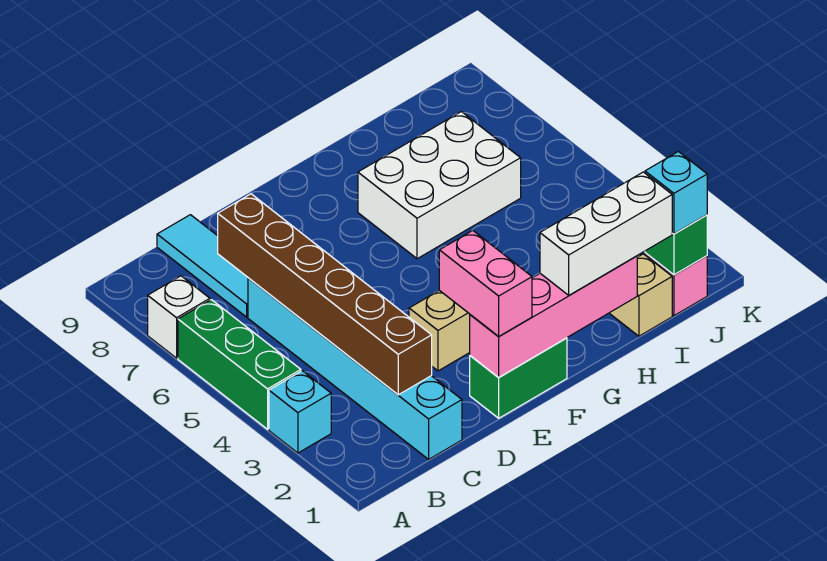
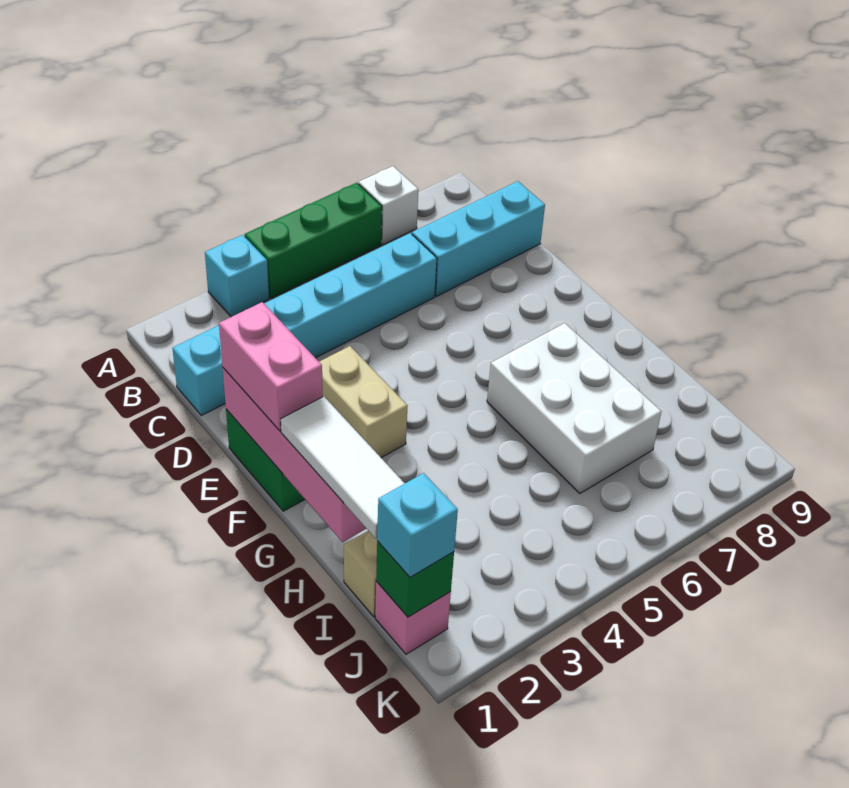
brown brick C2:C7 level 2 -> none
cyan tile C7:C9 level 1 -> cyan brick C7:C9 level 1
pink brick E1:E2 level 3 -> pink brick E1:F1 level 3
white brick G1:I1 level 3 -> white tile G1:I1 level 3

